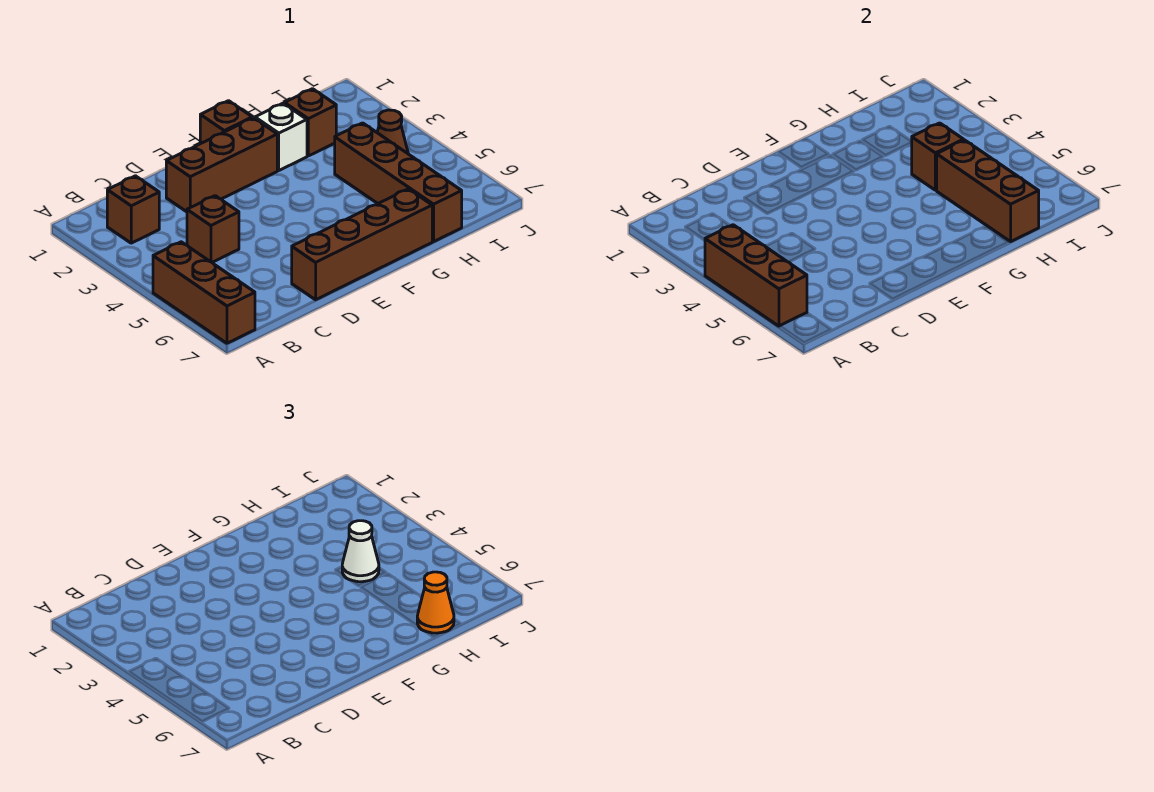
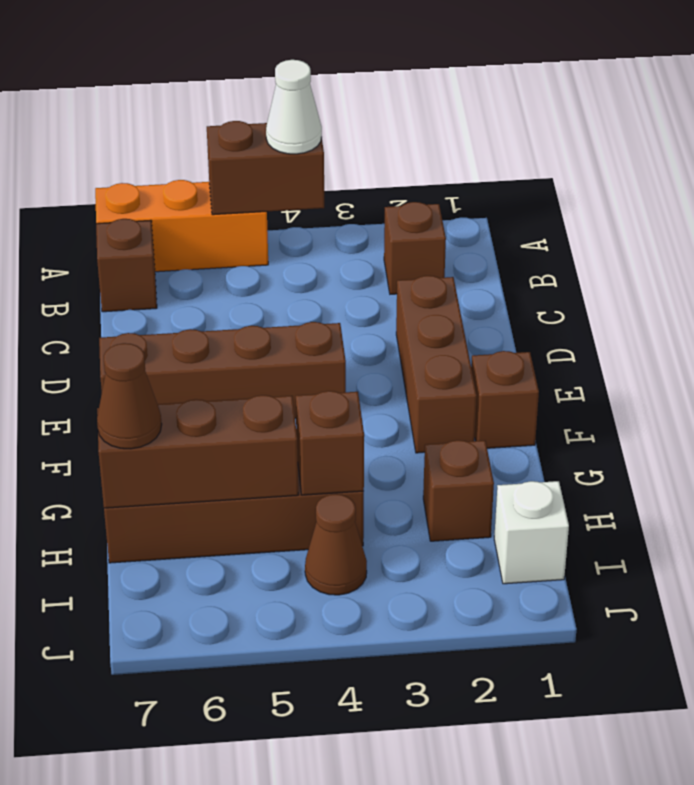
brown brick A4:A6 level 2 -> brown brick A4:A5 level 2
brown brick A5:A7 level 1 -> orange brick A5:A7 level 1
brown brick C4 level 1 -> brown brick B7 level 1
brown brick D7:G7 level 1 -> brown brick E4:E7 level 1
white brick G2 level 1 -> white brick I1 level 1
white cone H4 level 3 -> white cone A4 level 3
orange cone H7 level 3 -> brown cone H7 level 3

